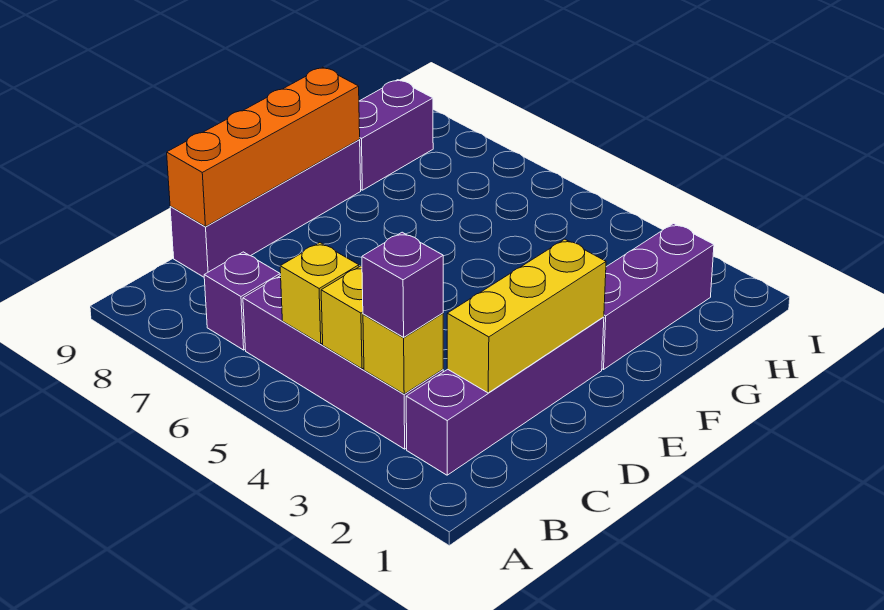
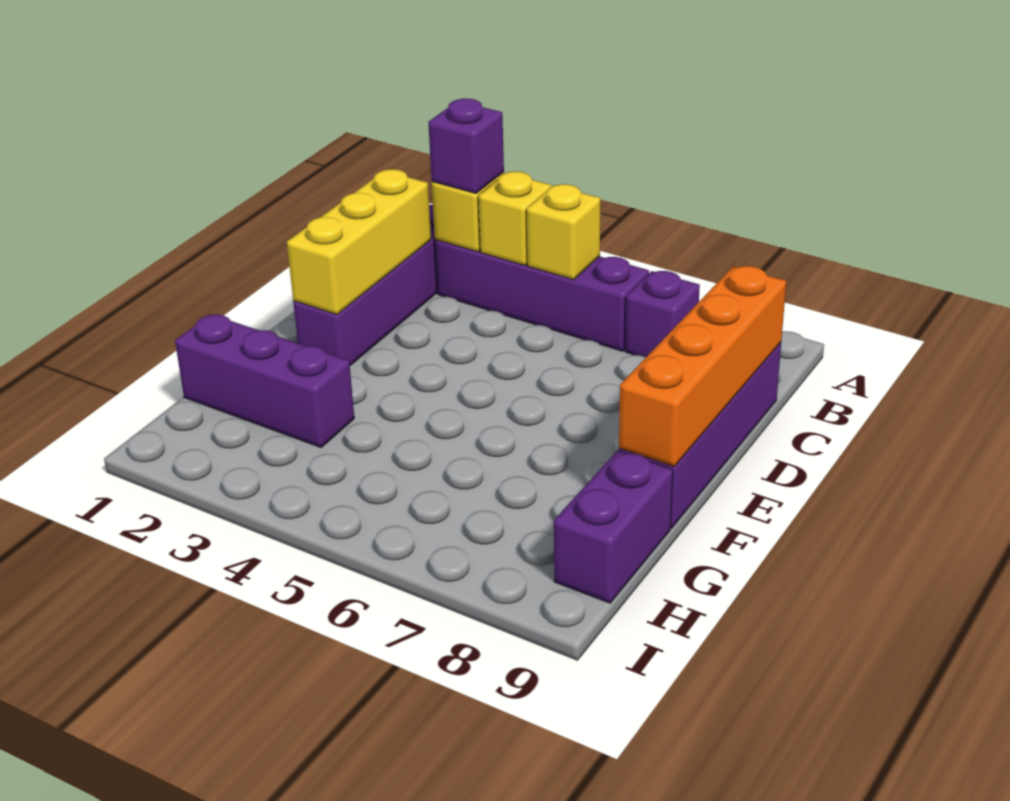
purple brick F2:H2 level 1 -> purple brick G1:G3 level 1

